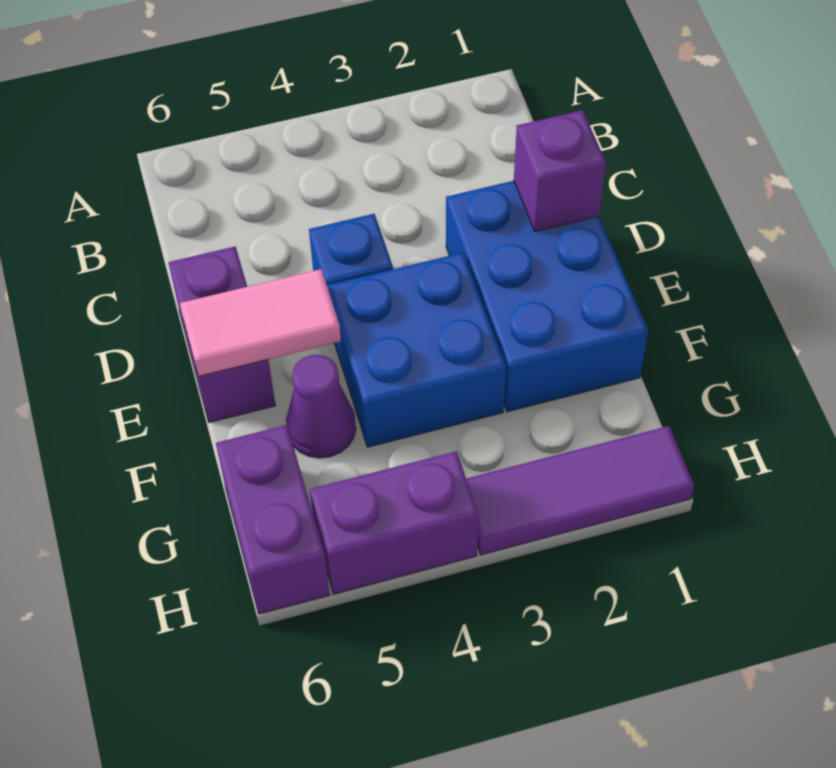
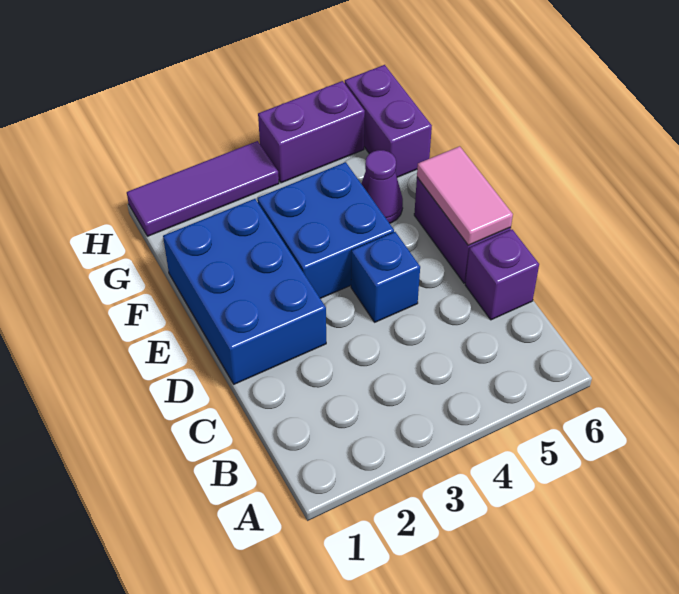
purple brick D1 level 2 -> purple brick C6 level 1
pink tile E5:E6 level 2 -> pink tile D6:E6 level 2

